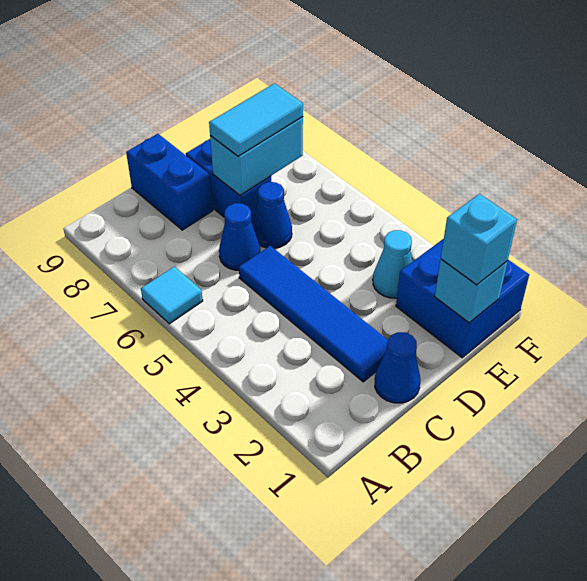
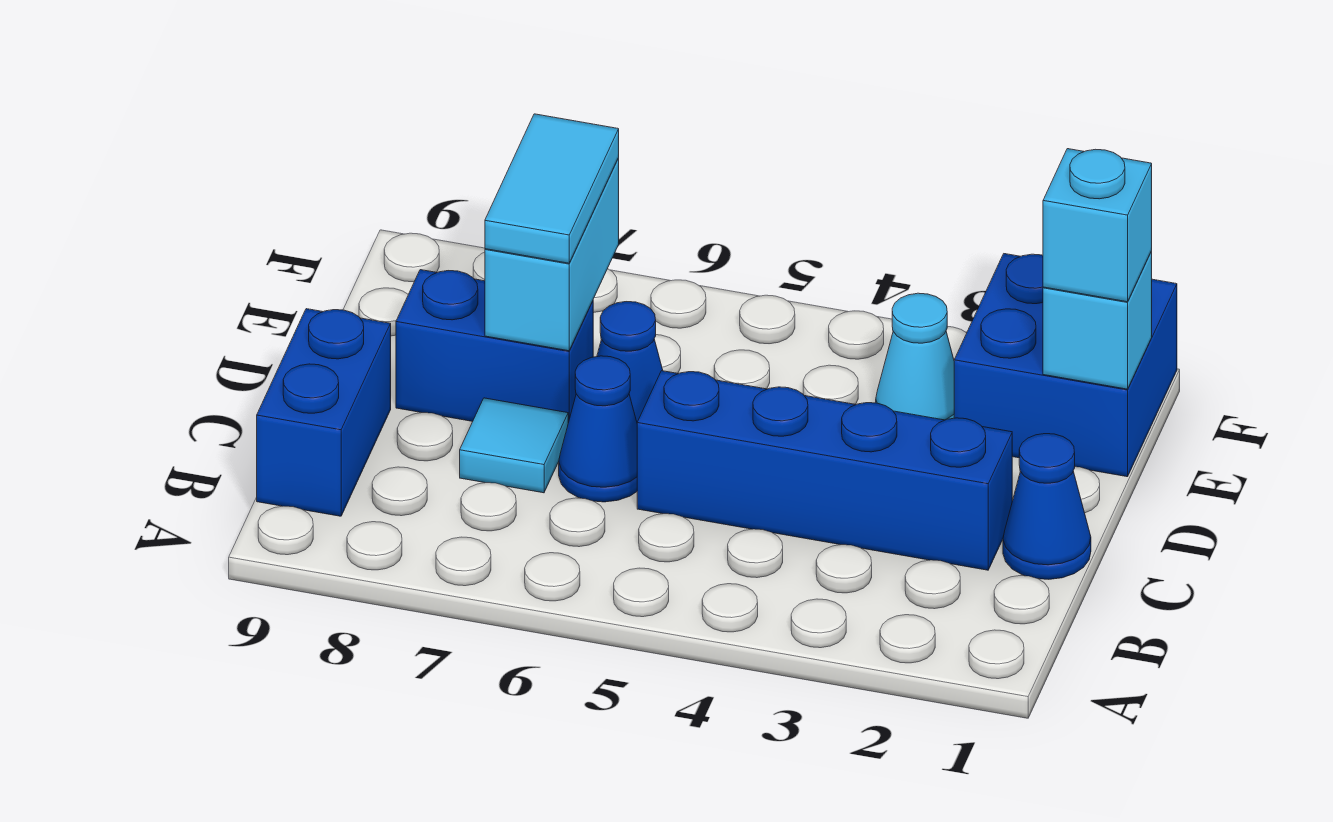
cyan tile A6 level 1 -> cyan tile C7 level 1
blue tile C2:C5 level 1 -> blue brick C2:C5 level 1
blue brick C8:C9 level 1 -> blue brick B9:C9 level 1

